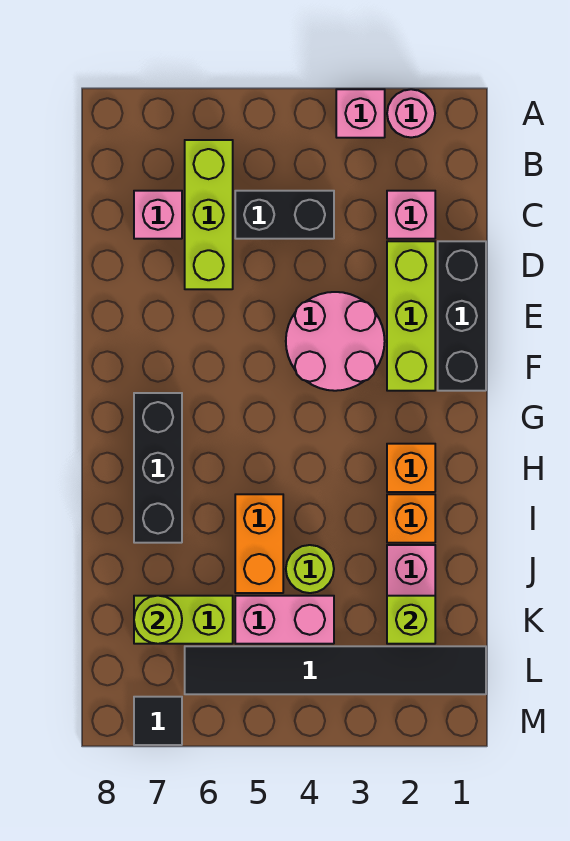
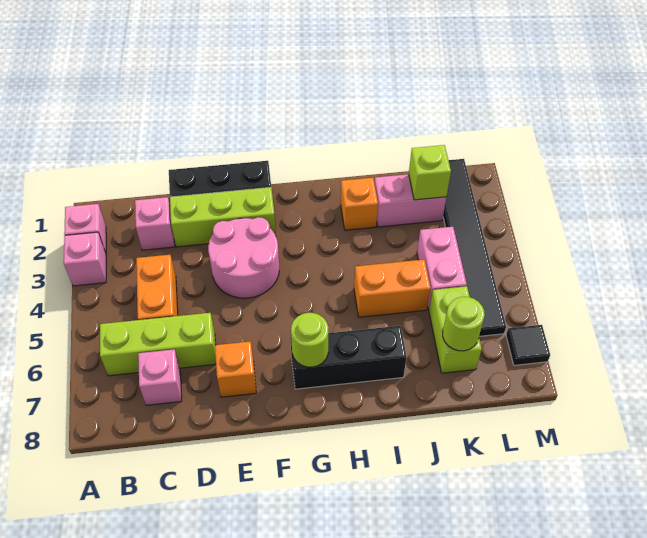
pink round brick A2 level 1 -> pink brick A2 level 1
black brick C4:C5 level 1 -> orange brick C4:C5 level 1
orange brick H2 level 1 -> orange brick E7 level 1
lime round brick J4 level 1 -> lime round brick G7 level 2

